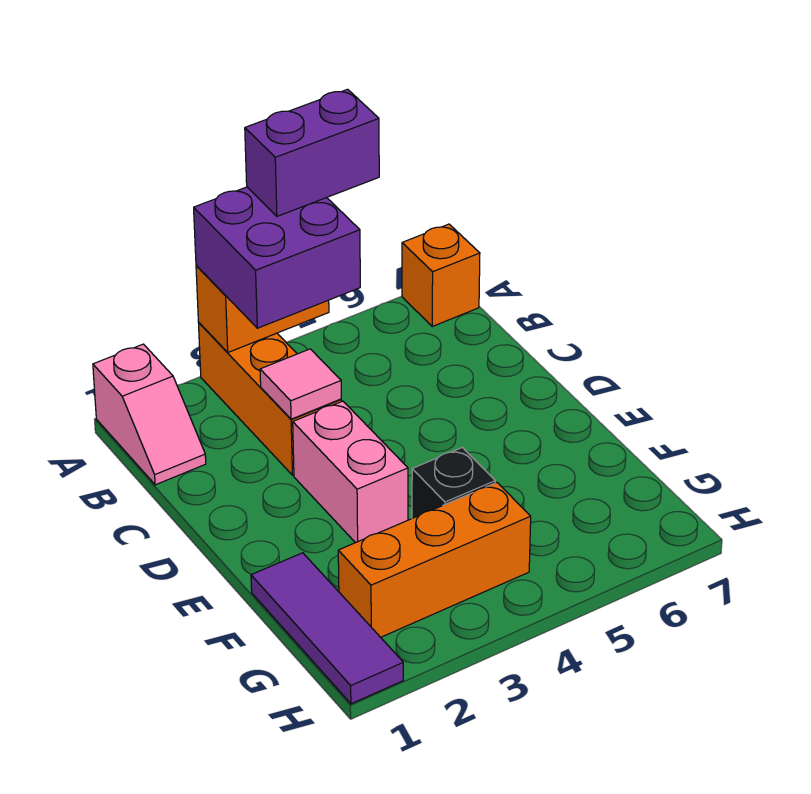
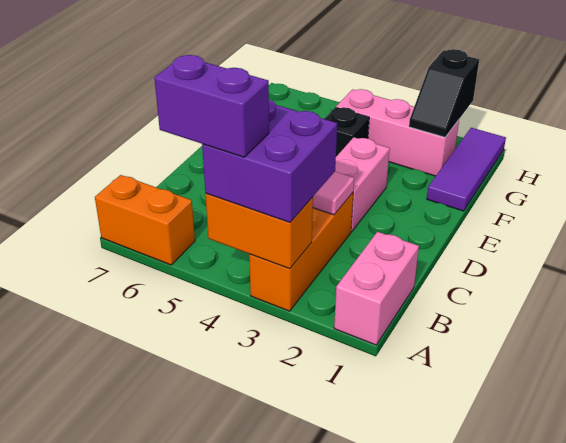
pink slope A1:B1 level 1 top A -> pink brick A1:B1 level 1
orange brick A7 level 1 -> orange brick A6:A7 level 1
orange brick G2:G4 level 1 -> pink brick G2:G4 level 1
none -> black slope G2:H2 level 2 top H

